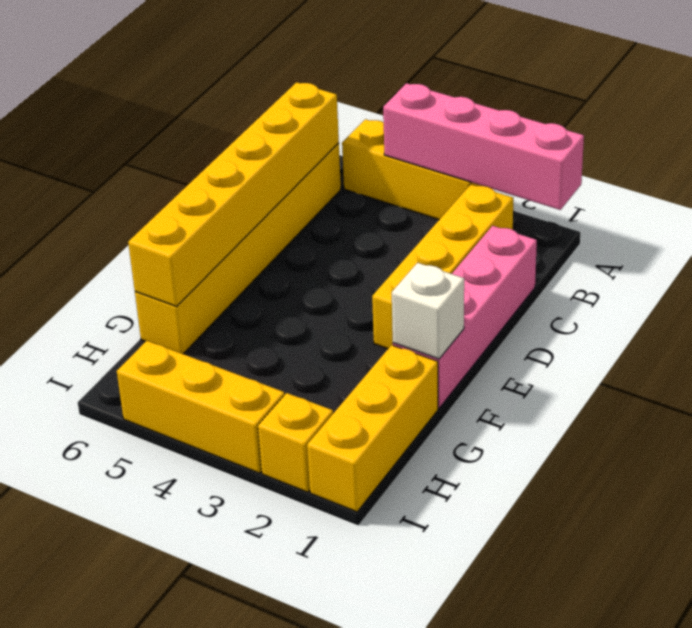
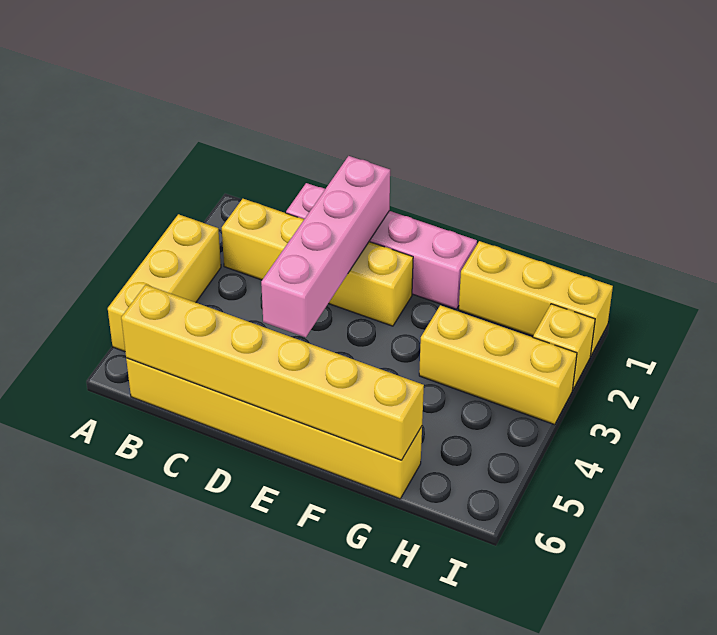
pink brick A1:A4 level 2 -> pink brick D1:D4 level 2
white brick F1 level 2 -> none
yellow brick I3:I5 level 1 -> yellow brick G3:I3 level 1

